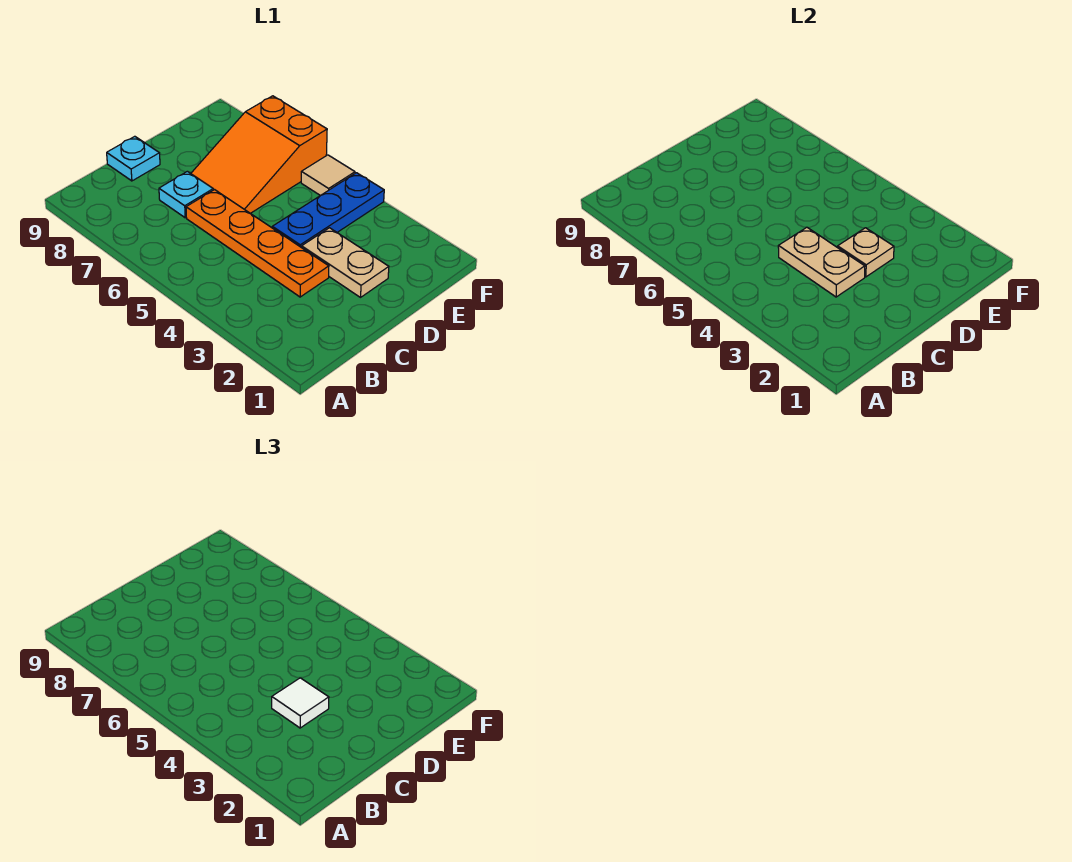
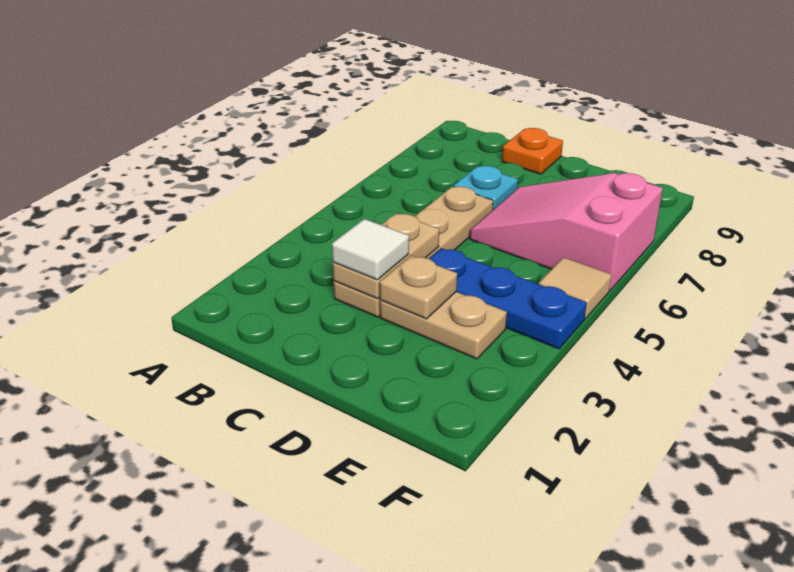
orange plate C3:C6 level 1 -> tan plate C3:C6 level 1
cyan plate C9 level 1 -> orange plate C9 level 1
tan plate D2:D3 level 1 -> tan plate D3:E3 level 1
orange slope D6:F7 level 1 top F -> pink slope D6:F7 level 1 top F

